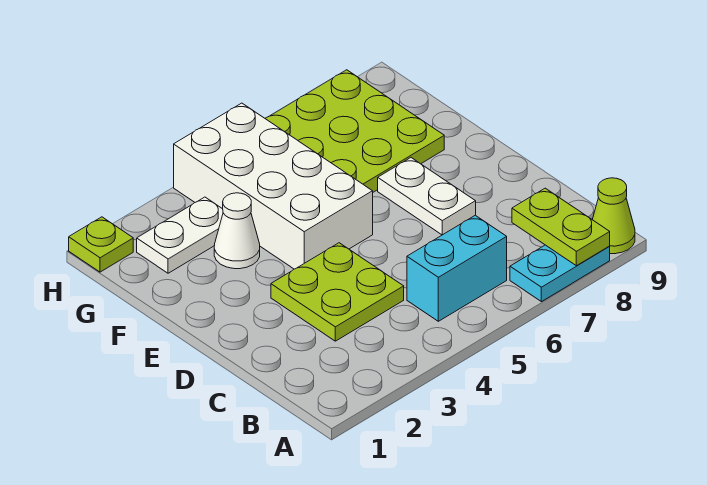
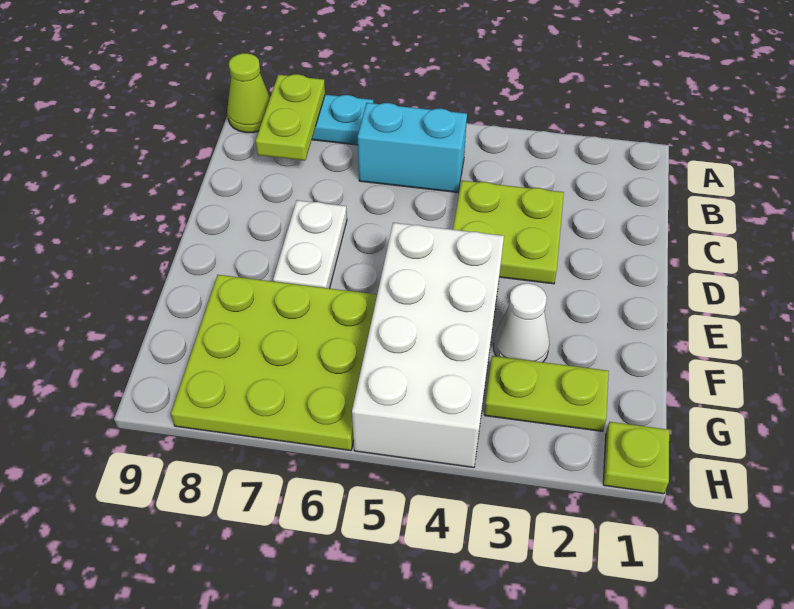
white plate G2:G3 level 1 -> lime plate G2:G3 level 1

